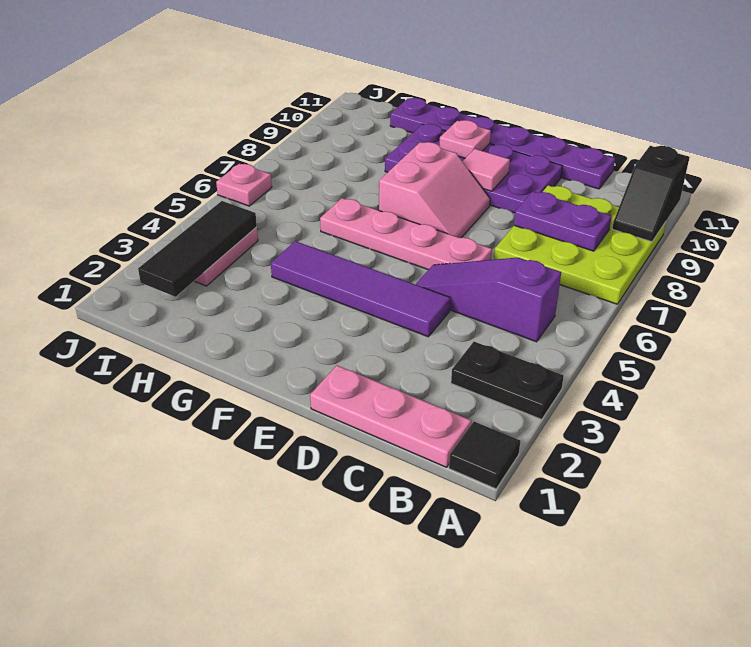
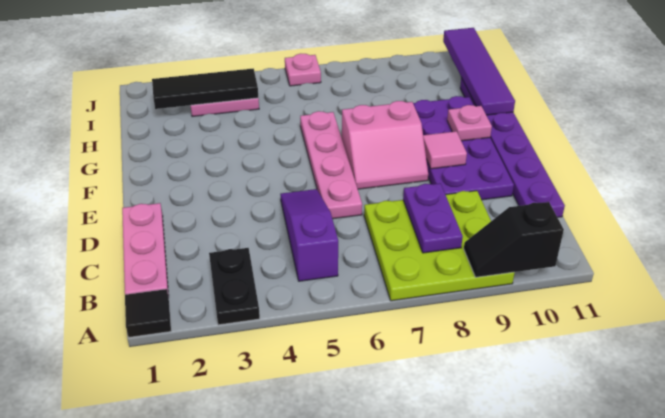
purple tile D4:G4 level 1 -> purple tile G11:J11 level 2

